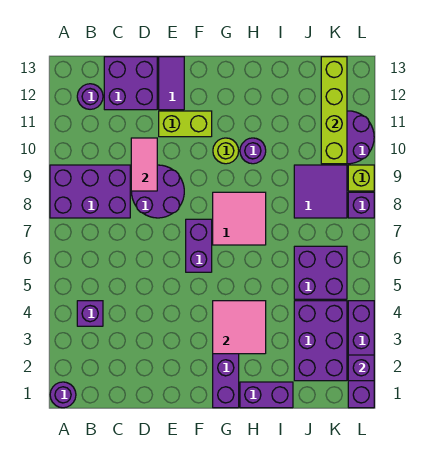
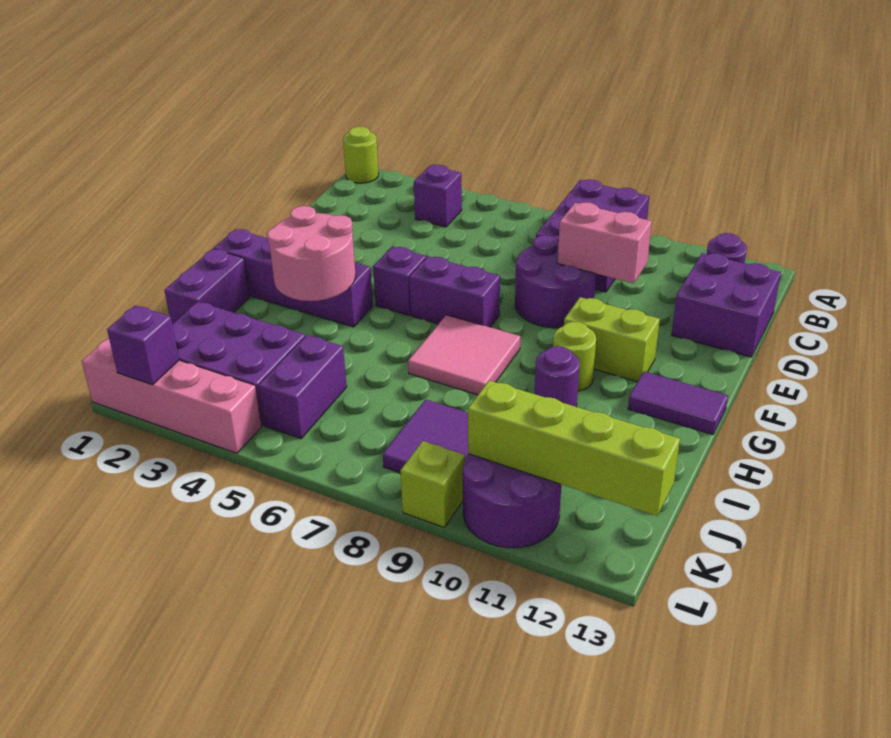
purple round brick A1 level 1 -> lime round brick A1 level 1
pink tile D9:D10 level 2 -> pink brick D9:D10 level 2
lime brick E11:F11 level 1 -> lime brick F10:F11 level 1
purple tile E12:E13 level 1 -> purple tile G12:G13 level 1
pink tile G3:H4 level 2 -> pink round brick G3:H4 level 2
purple brick J5:K6 level 1 -> purple brick J5:K5 level 1
purple brick L1:L4 level 1 -> pink brick L1:L4 level 1
purple brick L8 level 1 -> purple brick F5 level 1

